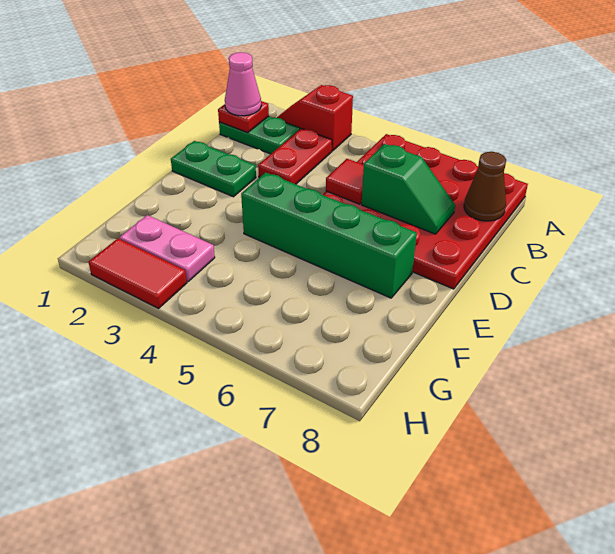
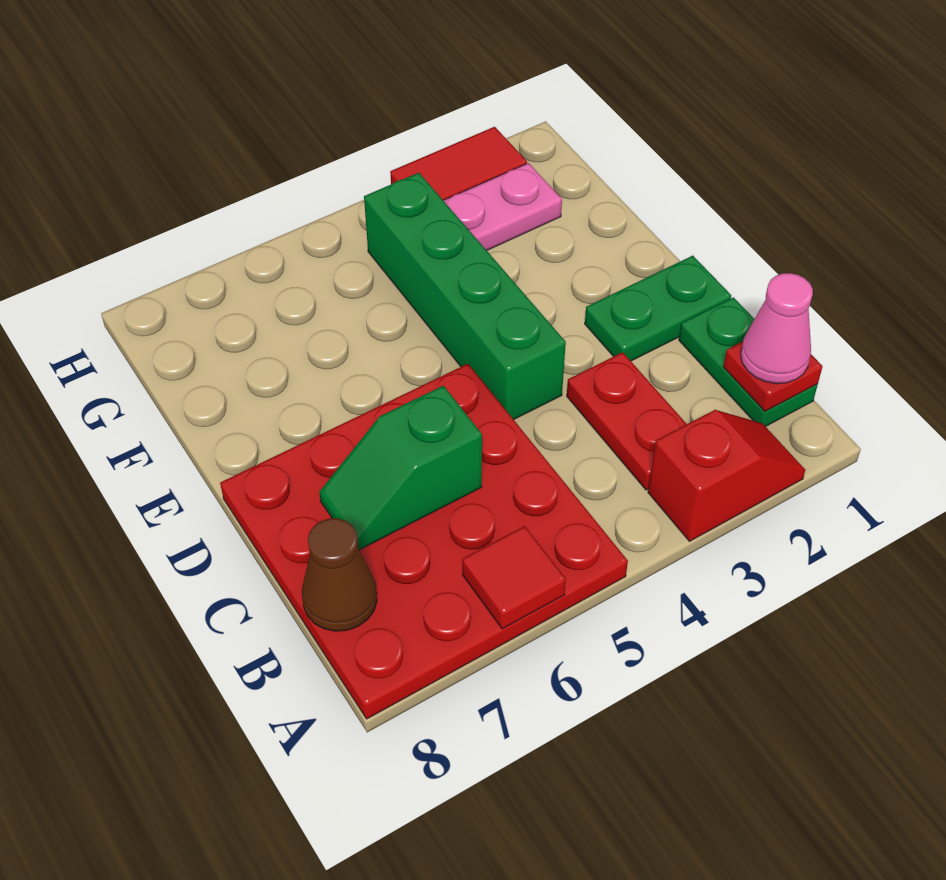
green plate B1:B2 level 1 -> green plate B1:C1 level 1
red tile C5 level 2 -> red tile A6 level 2
green brick E4:E7 level 1 -> green brick D4:G4 level 1

